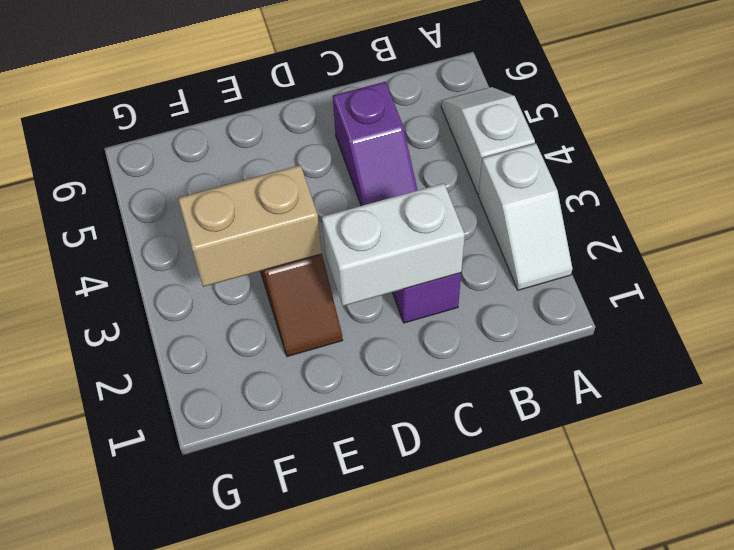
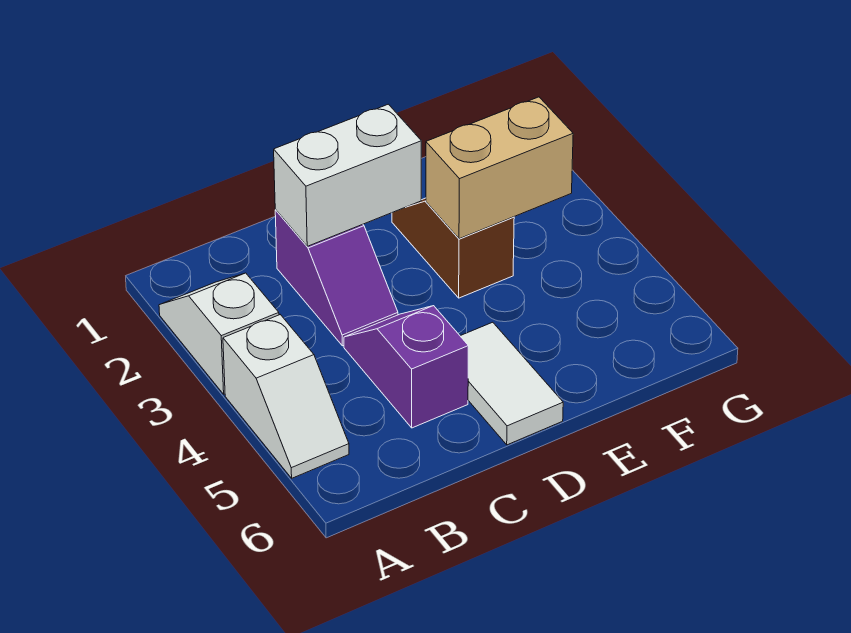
none -> white tile D5:D6 level 1

